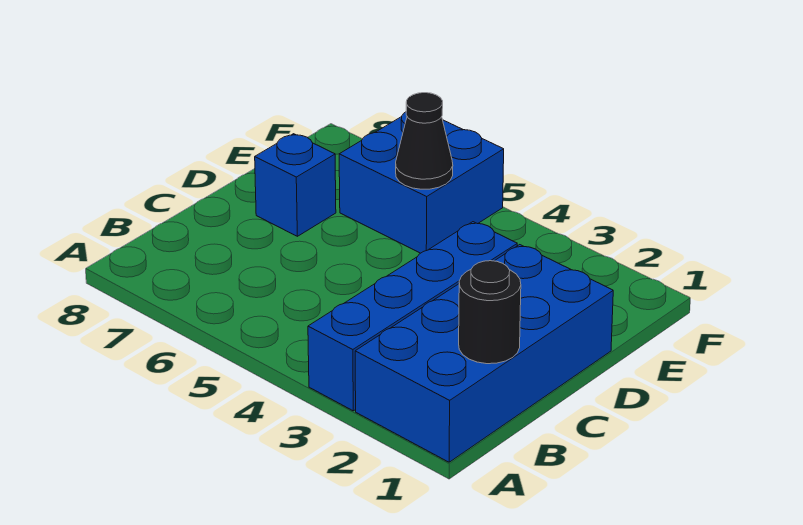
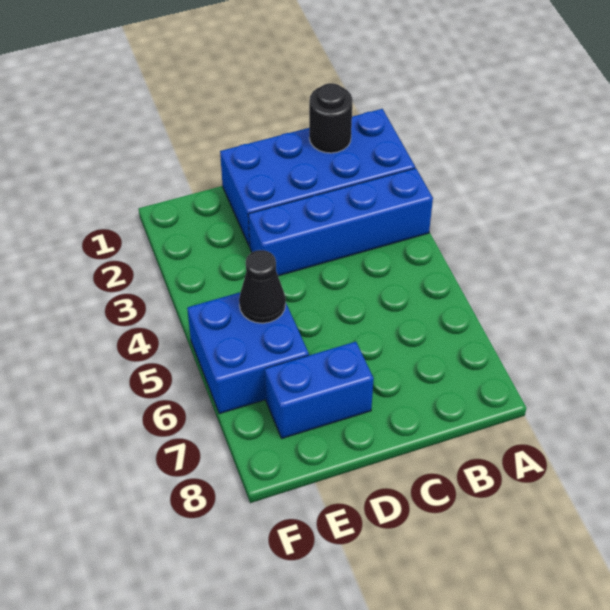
blue brick D7 level 1 -> blue brick D7:E7 level 1

